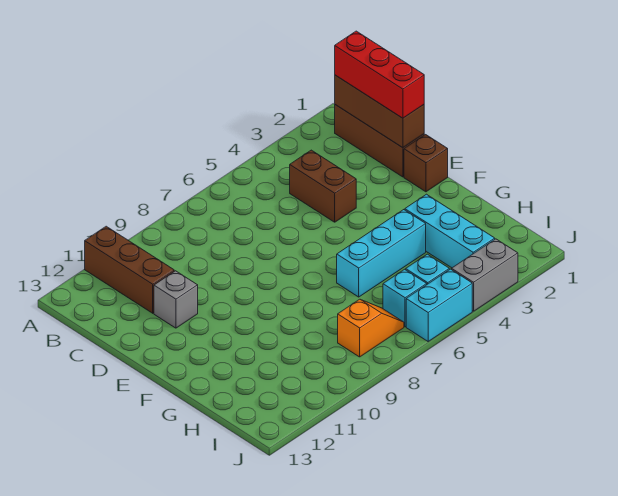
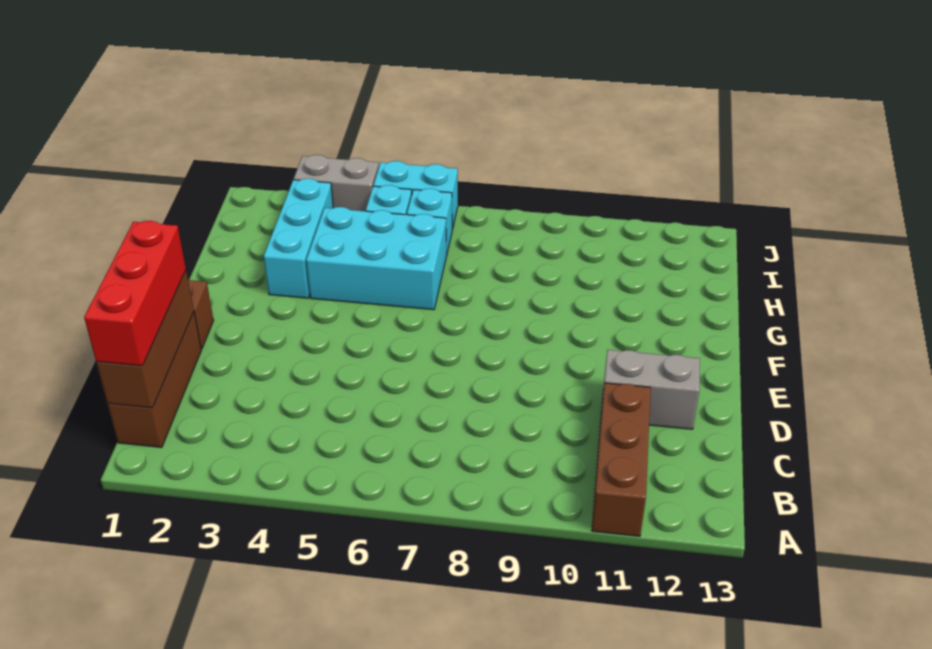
brown brick C4:D4 level 1 -> none
grey brick D11 level 1 -> grey brick D11:D12 level 1
cyan brick G4:G6 level 1 -> cyan brick G4:H6 level 1
orange slope I7:I8 level 1 top 8 -> none

